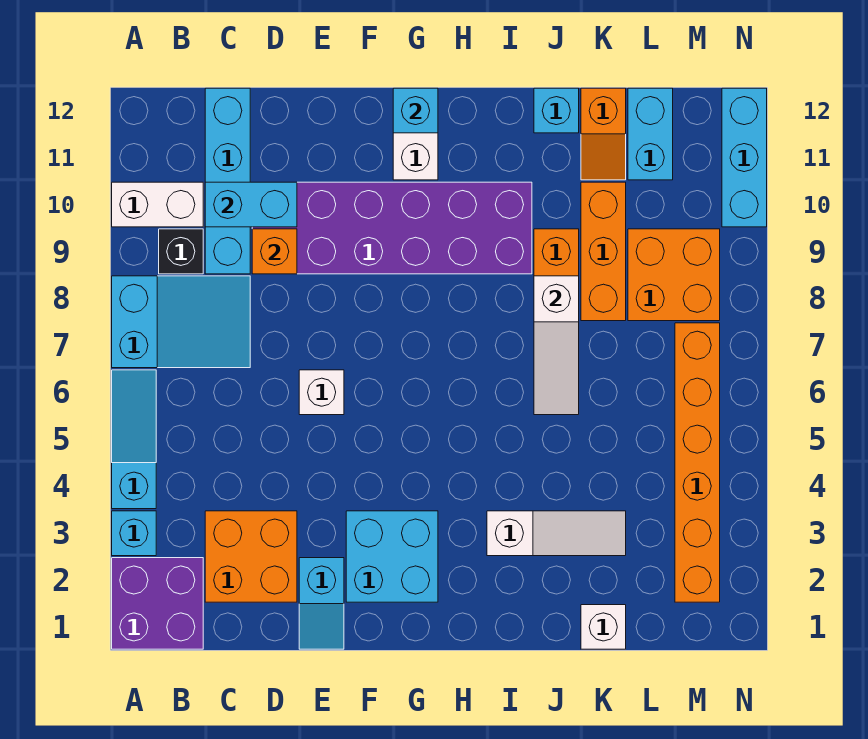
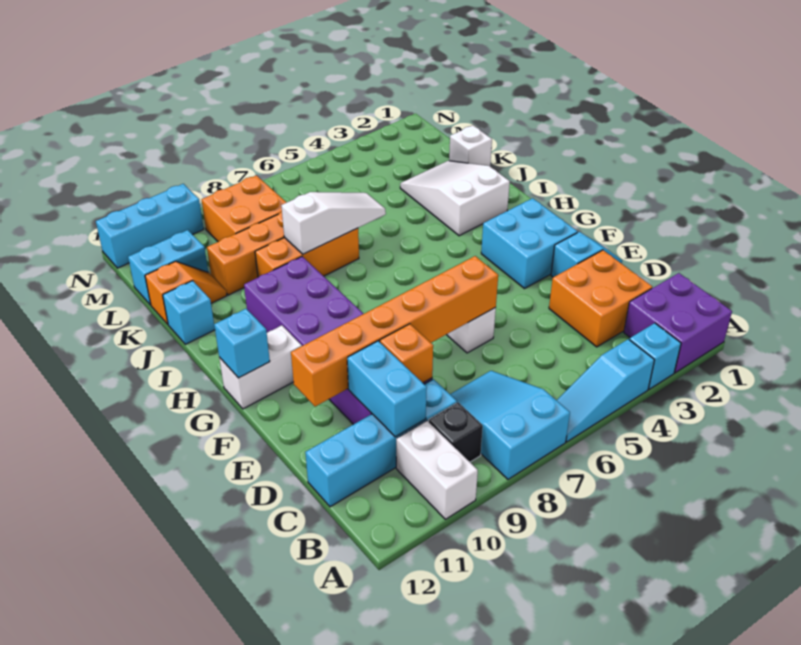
white slope I3:K3 level 1 top I -> white slope I2:K3 level 1 top I
orange brick M2:M7 level 1 -> orange brick E6:E11 level 2

